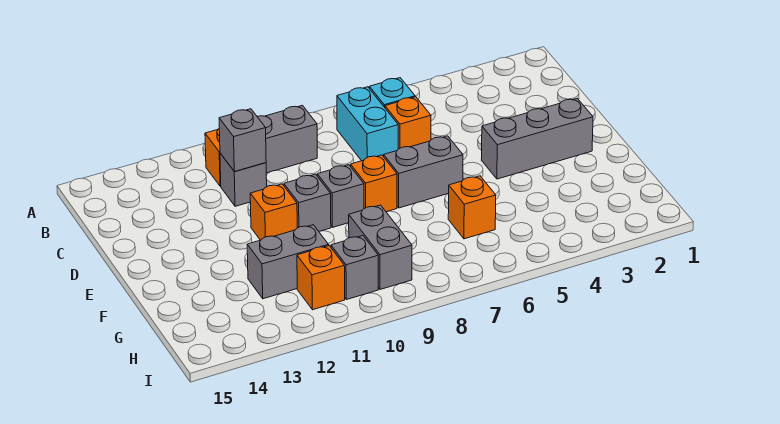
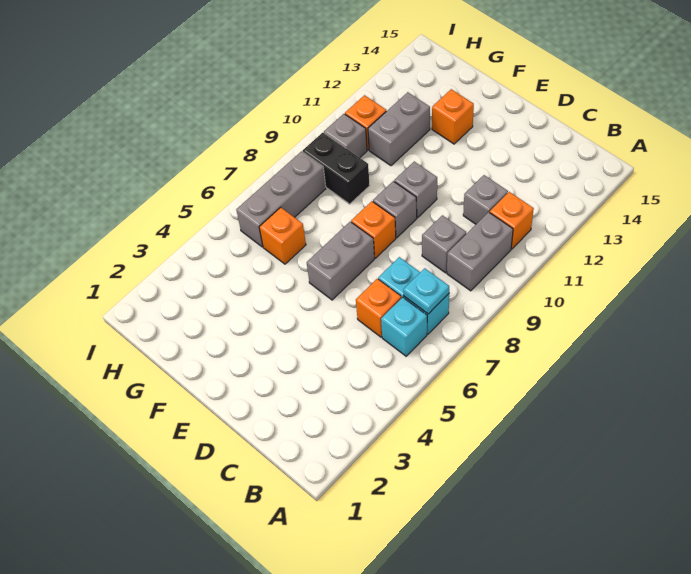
none -> cyan plate B7 level 2
grey brick C11 level 2 -> grey brick C9 level 1
grey brick E2:E4 level 1 -> grey brick H6:H8 level 1
orange brick E11 level 1 -> orange brick F13 level 1
grey brick G9:H9 level 1 -> black brick G9:H9 level 1

